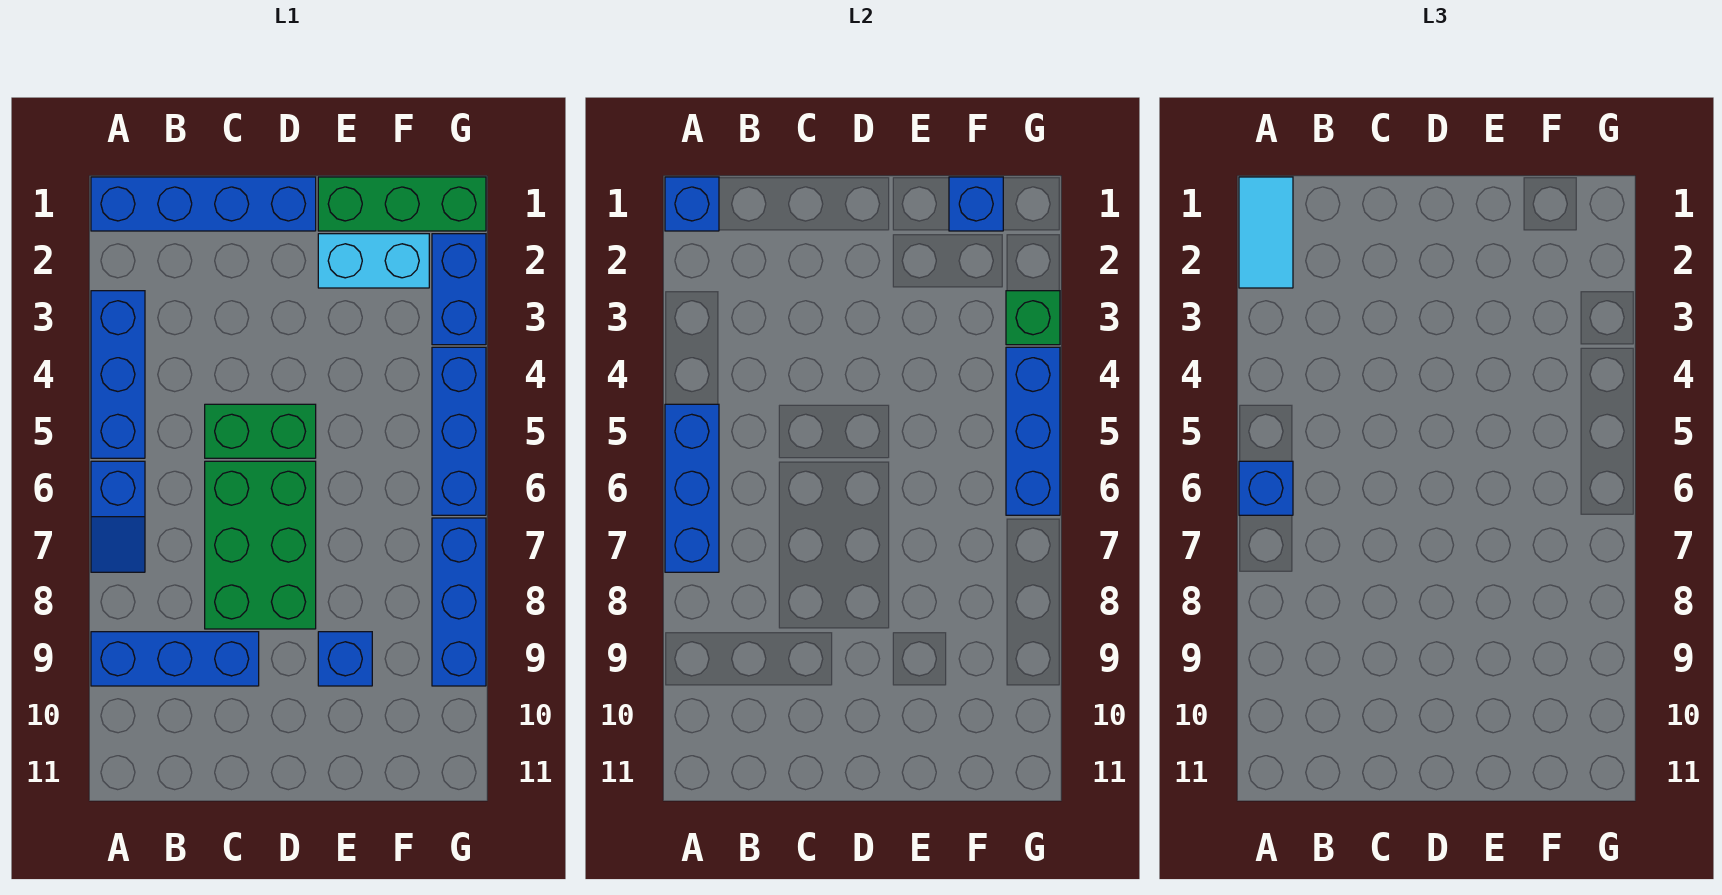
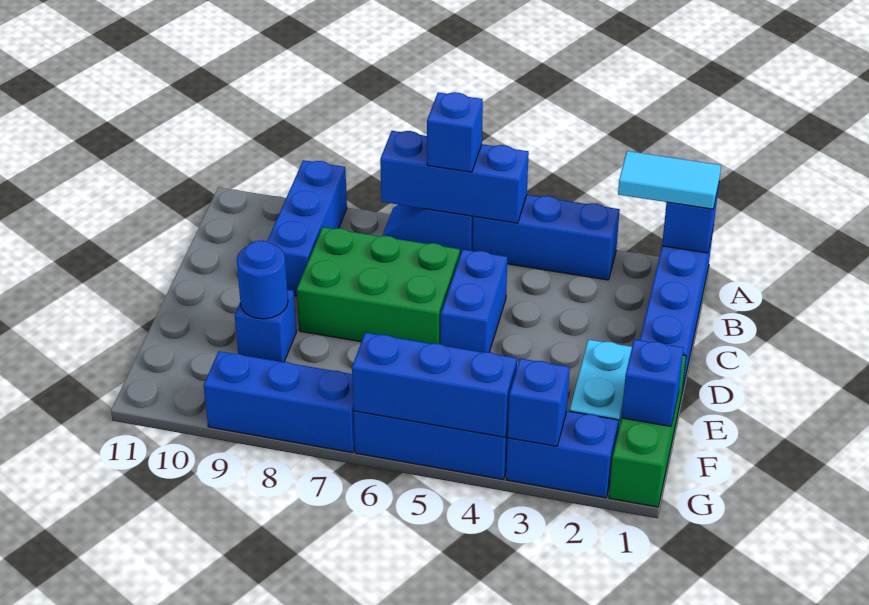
green brick C5:D5 level 1 -> blue brick C5:D5 level 1
none -> blue round brick E9 level 2
green brick G3 level 2 -> blue brick G3 level 2

